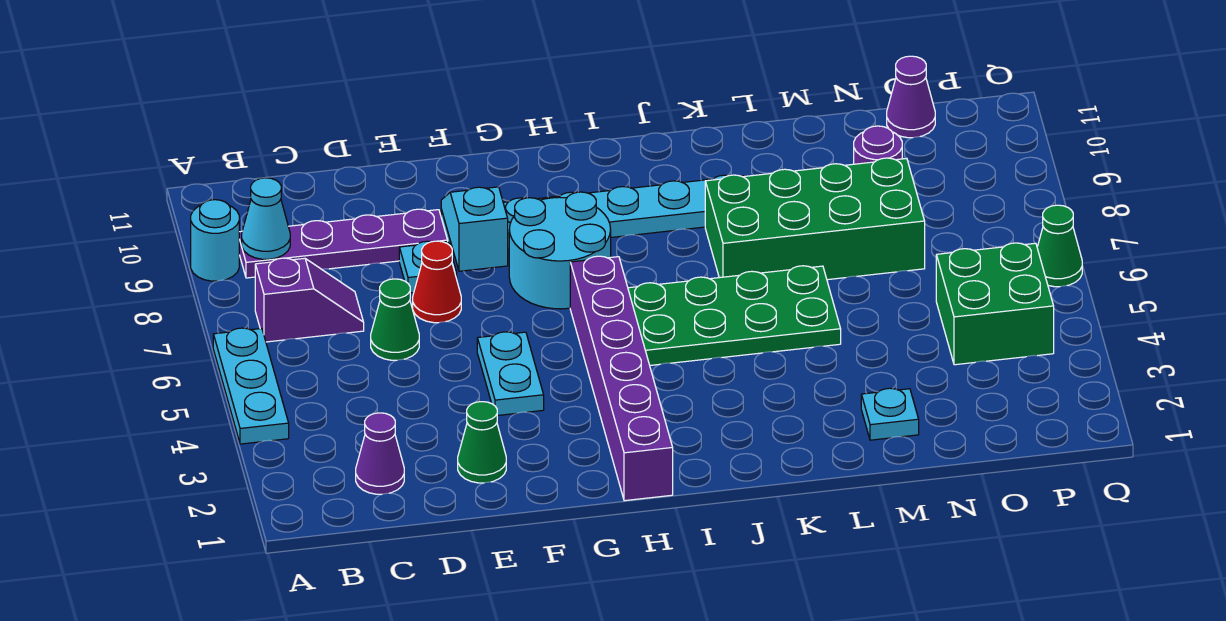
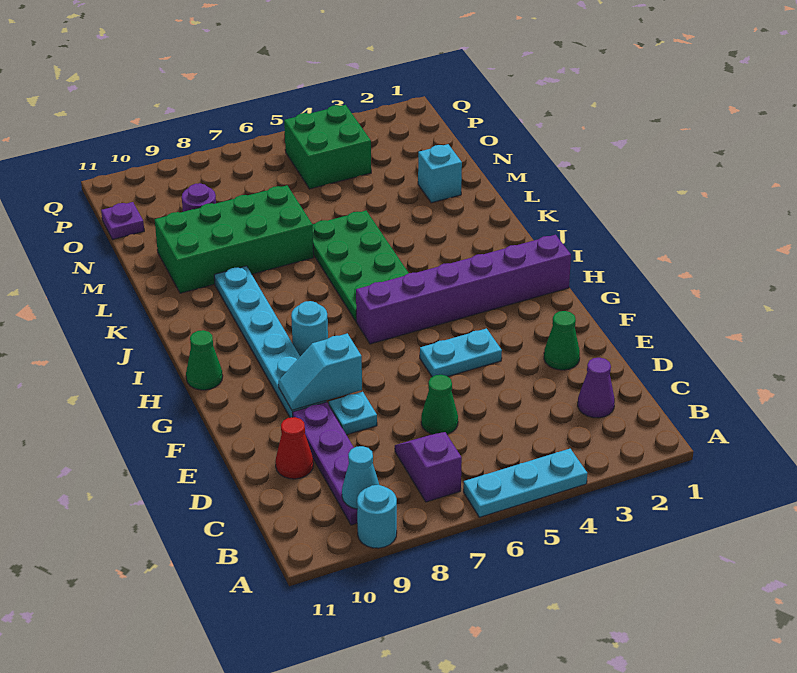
red cone E7 level 1 -> red cone D10 level 1
cyan round brick G7:H8 level 1 -> cyan round brick H8 level 1
green brick K7:N8 level 1 -> green brick L7:M10 level 1
cyan plate M2 level 1 -> cyan brick M2 level 1
purple cone O11 level 1 -> purple plate O11 level 1
green cone Q6 level 1 -> green cone H11 level 1

